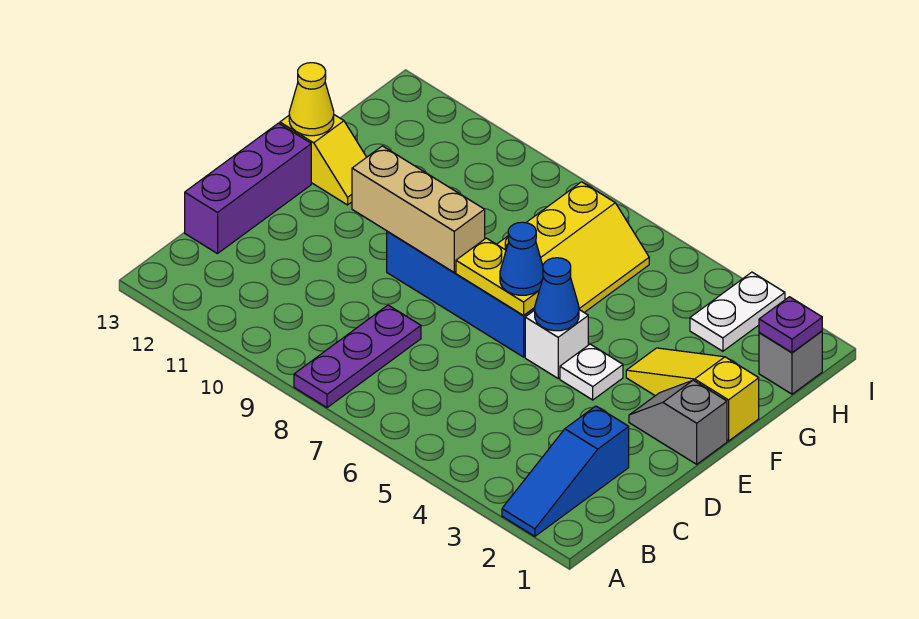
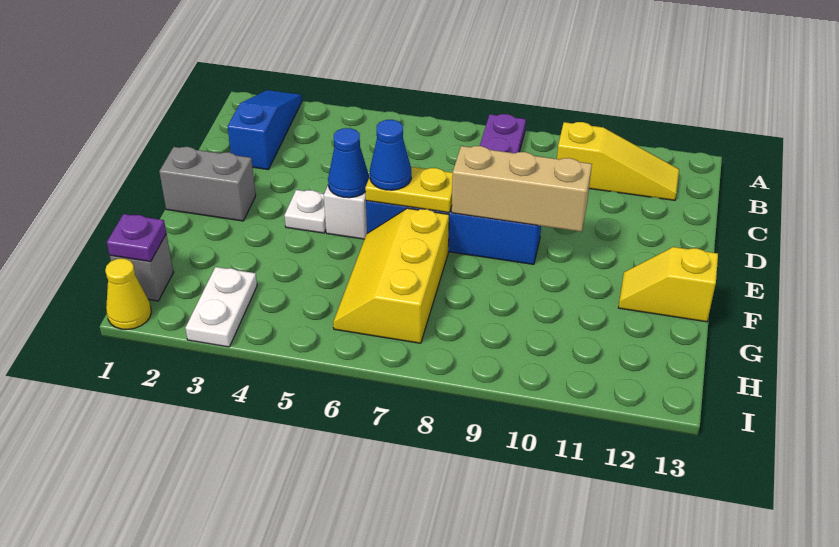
purple brick C13:E13 level 1 -> none
grey slope E1:E2 level 1 top 1 -> grey brick E1:E2 level 1
yellow slope F1:F3 level 1 top 1 -> yellow slope B10:B12 level 1 top 10
yellow cone F13 level 2 -> yellow cone I1 level 1

